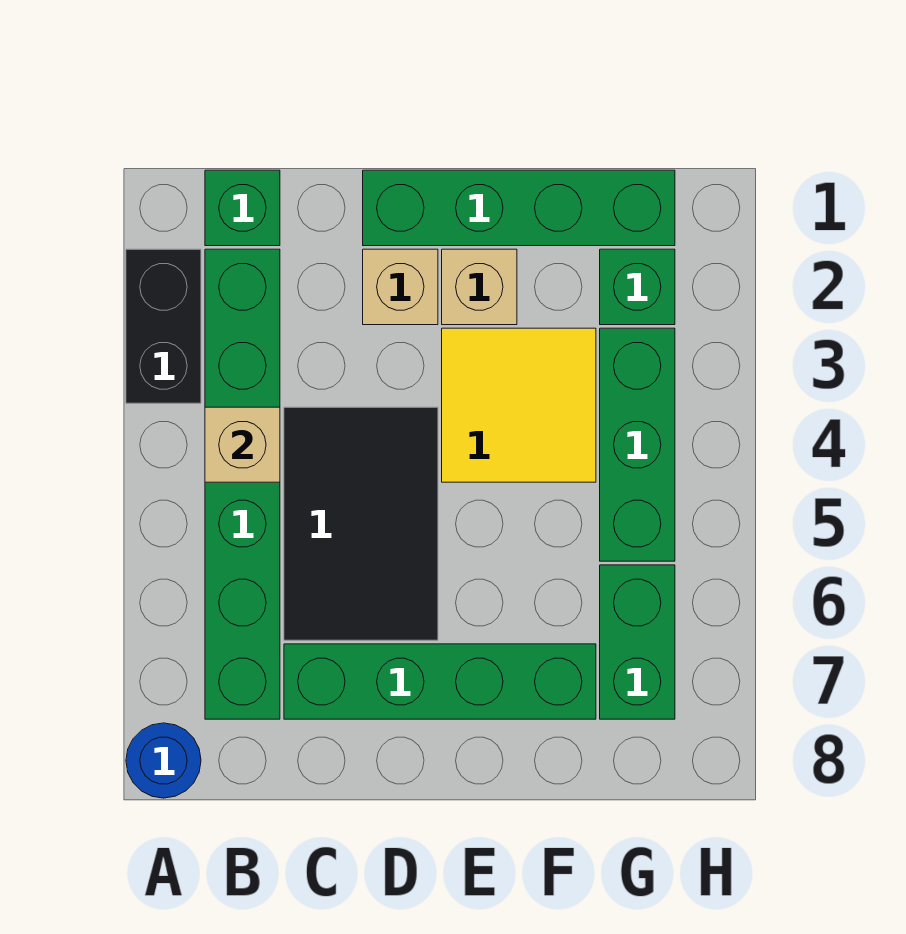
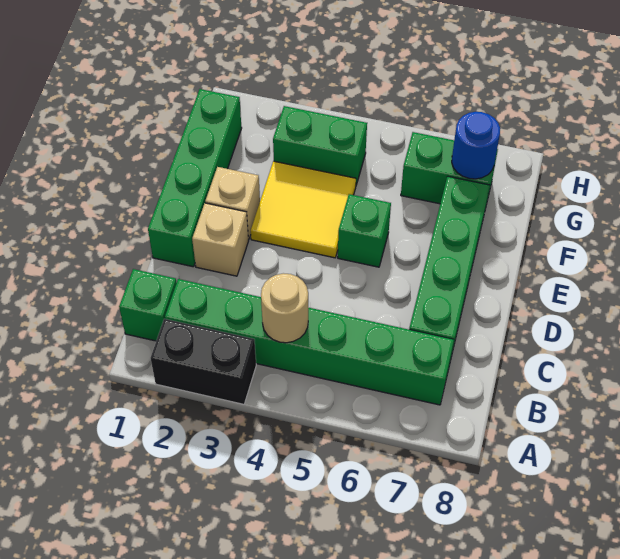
blue round brick A8 level 1 -> blue round brick G7 level 2
tan brick B4 level 2 -> tan round brick B4 level 2
black tile C4:D6 level 1 -> none
green brick G2 level 1 -> green brick E5 level 1
green brick G3:G5 level 1 -> green brick G3:G4 level 1

